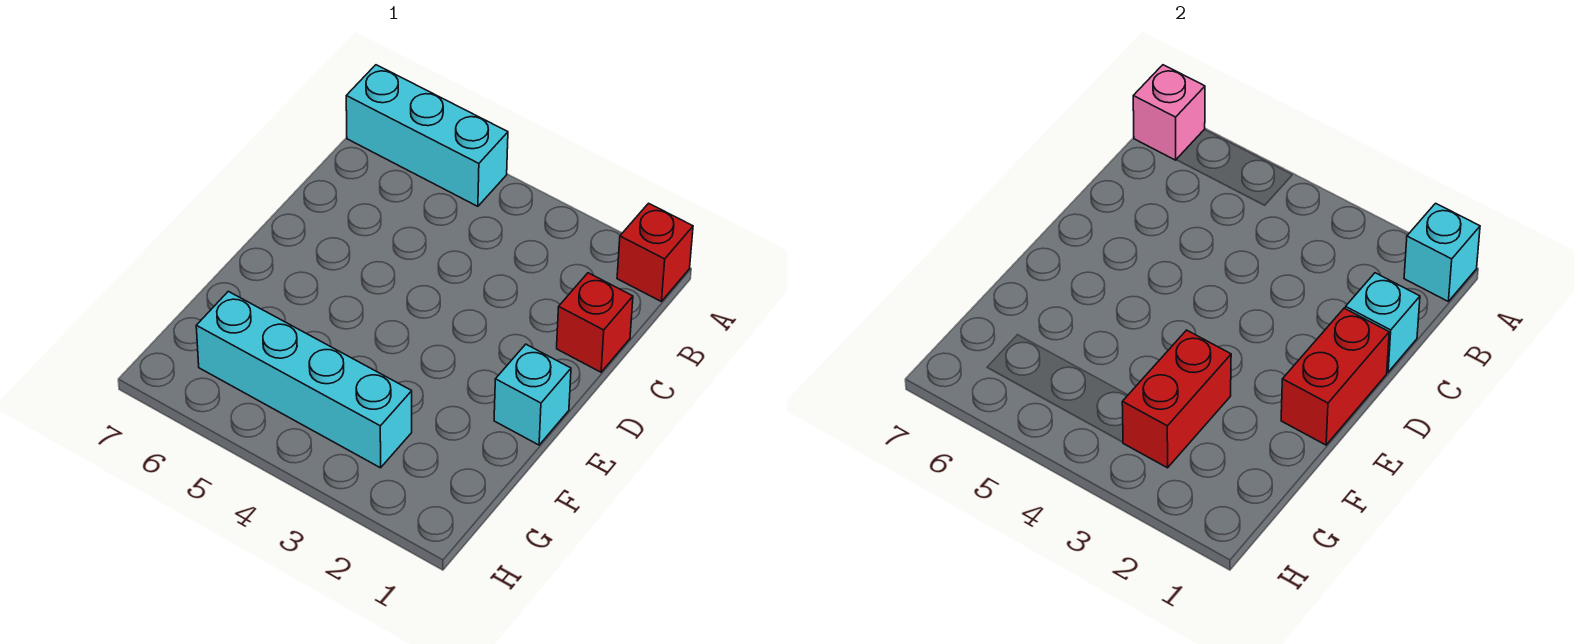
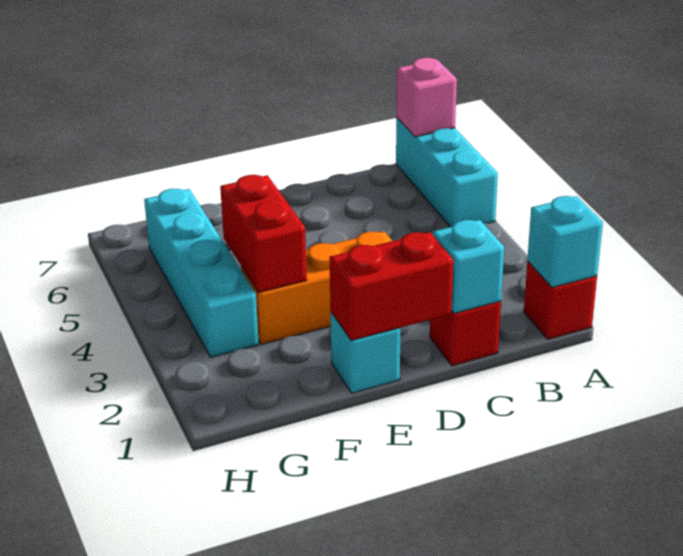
none -> orange brick D3:F3 level 1
red brick F3:G3 level 2 -> red brick F3:F4 level 2

